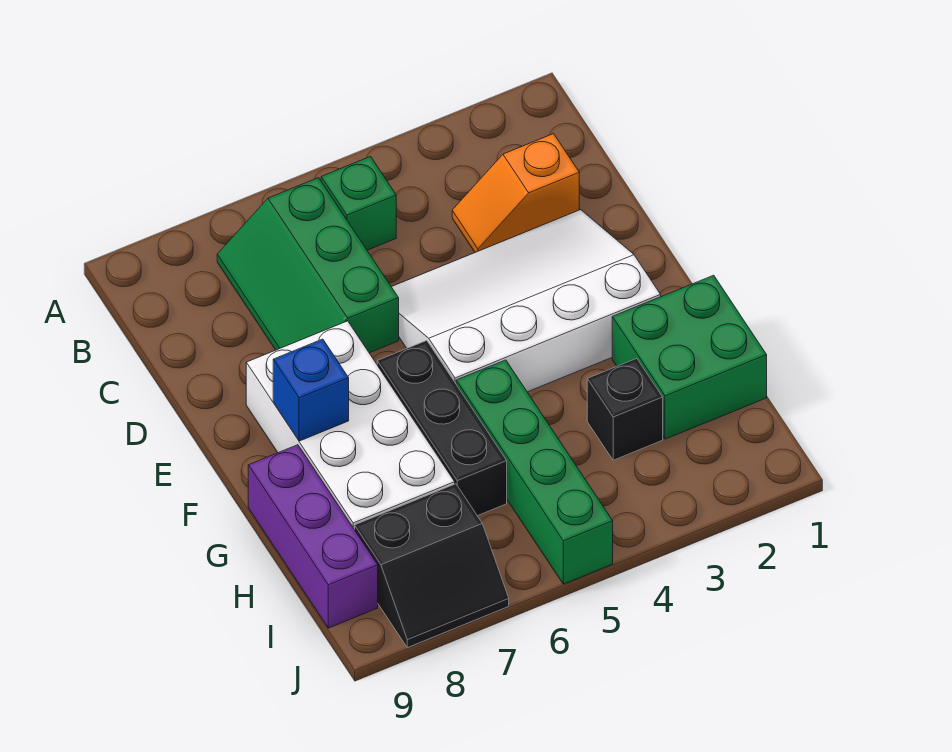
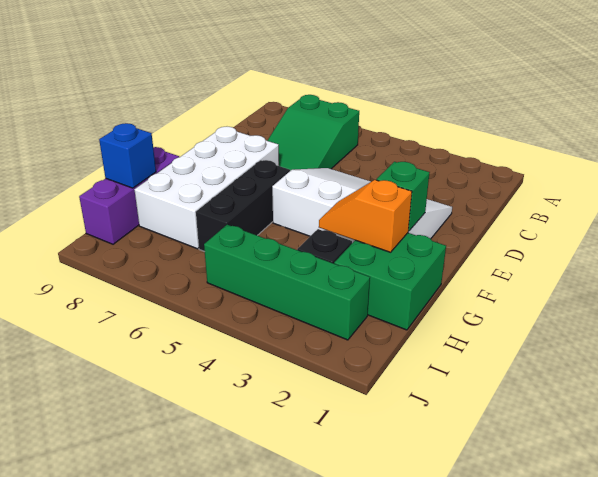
green brick B5 level 1 -> green brick F2 level 2
green slope B6:D7 level 1 top 6 -> green slope B6:D7 level 1 top B
orange slope C2:C3 level 1 top 2 -> orange slope G2:G3 level 2 top 2
blue brick F8 level 2 -> blue brick H9 level 2
green brick G5:J5 level 1 -> green brick I2:I5 level 1
black slope I7:J8 level 1 top I -> none

